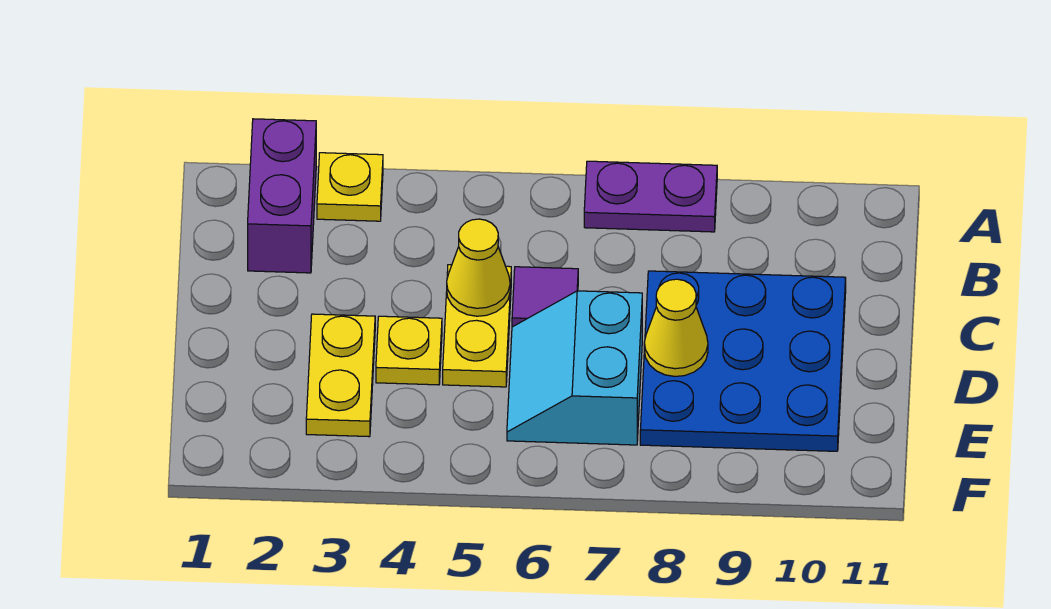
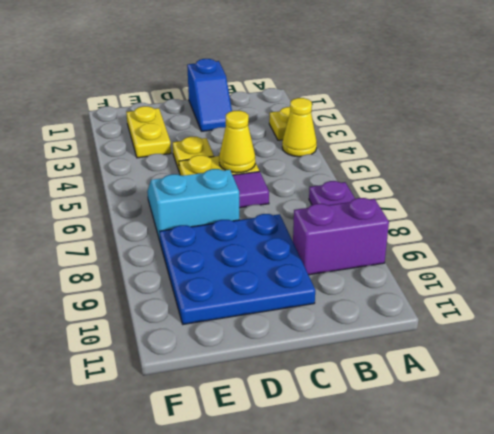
purple brick A2:B2 level 1 -> purple brick A9:B9 level 1
none -> blue slope C1:C2 level 1 top 1
yellow plate D3:E3 level 1 -> yellow plate E2:E3 level 1
yellow cone D8 level 2 -> yellow cone A4 level 1

